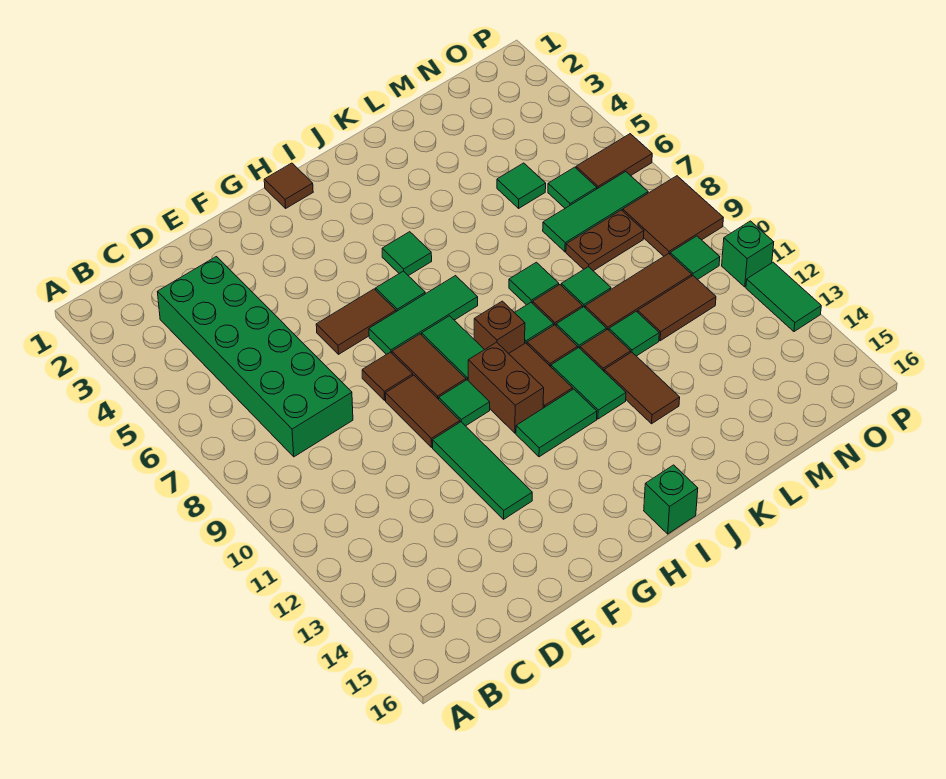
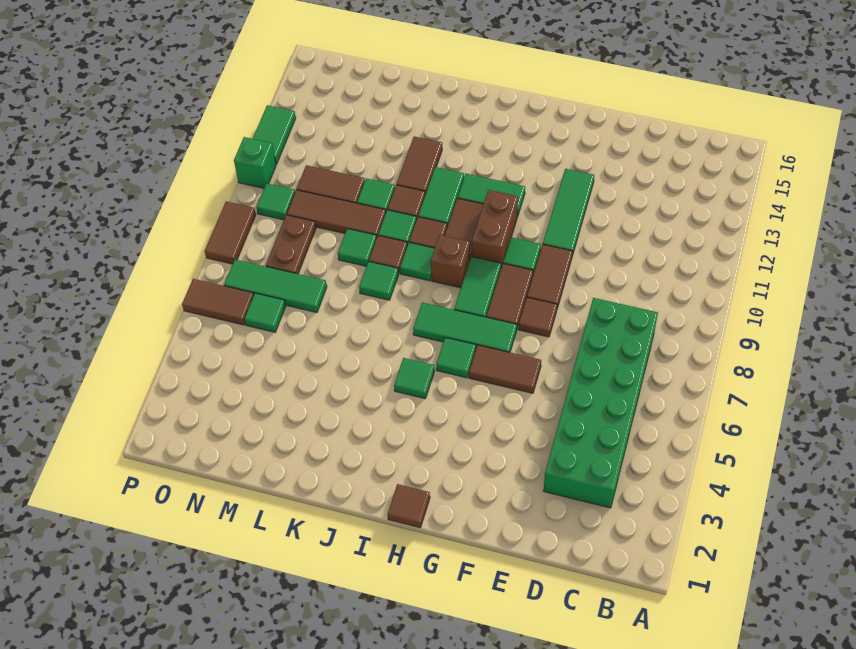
green brick I16 level 1 -> none
green tile M5 level 1 -> none
brown plate M8:N8 level 1 -> brown plate N8:N9 level 1
brown tile O8:P9 level 1 -> brown tile P8:P9 level 1

